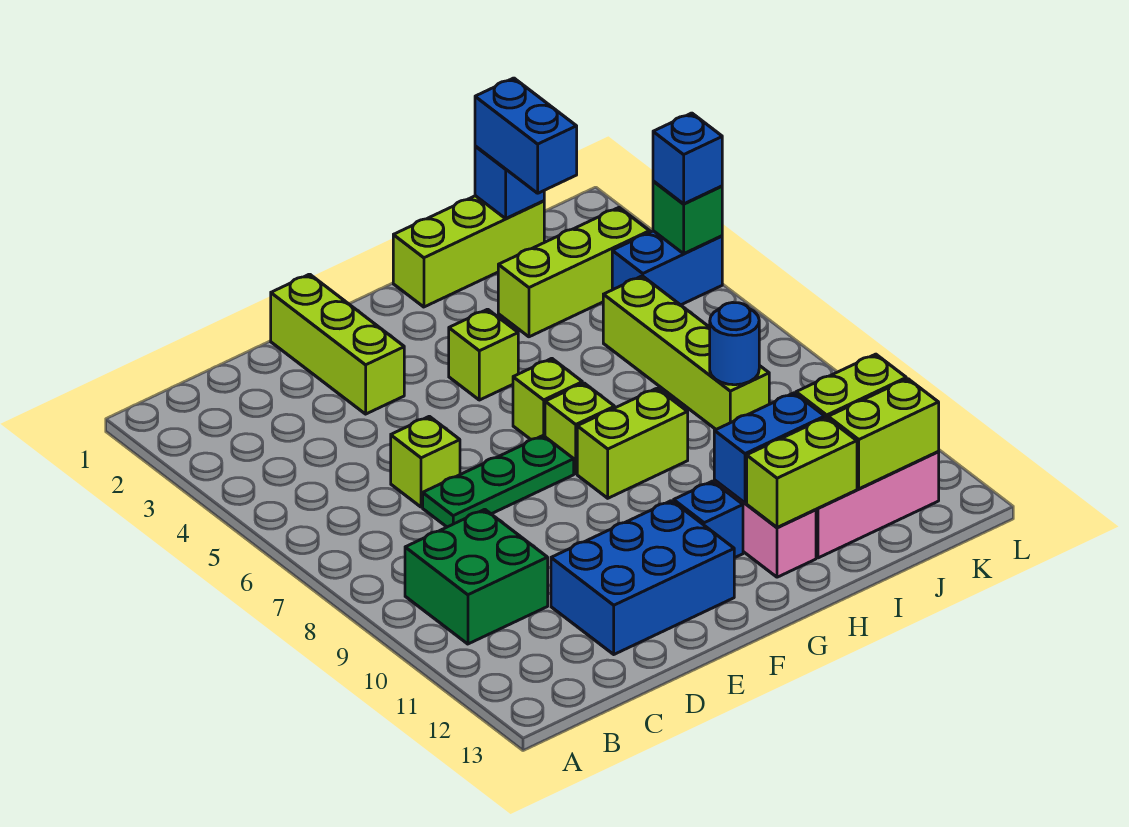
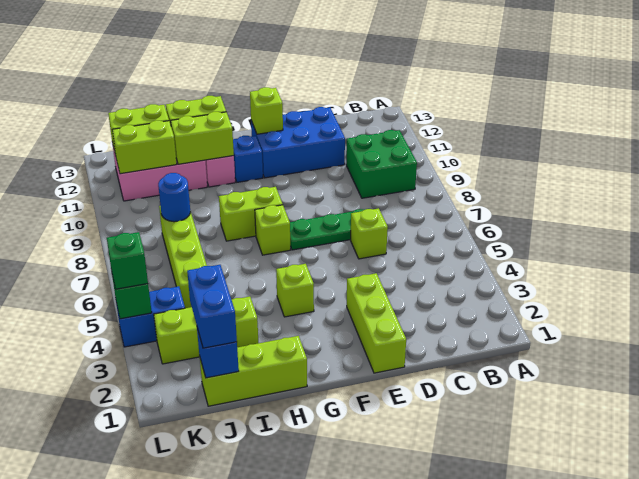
lime brick G6 level 1 -> lime brick F12 level 2
blue brick H11:I11 level 2 -> lime brick H11:I11 level 2
blue brick L4 level 3 -> green brick L4 level 3

